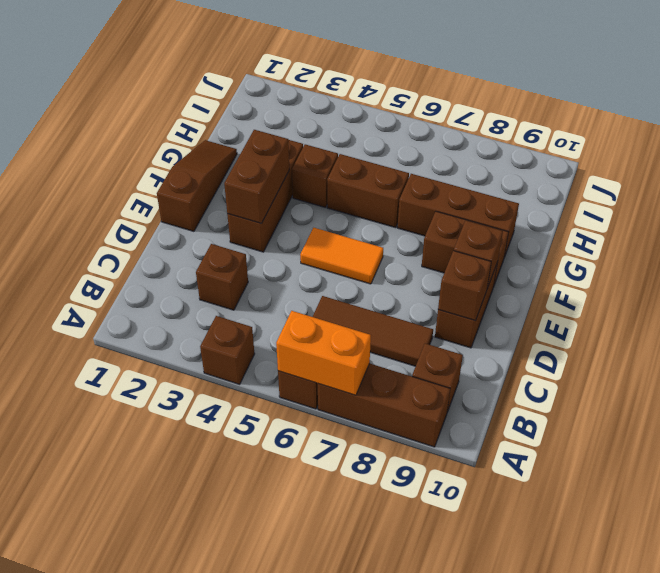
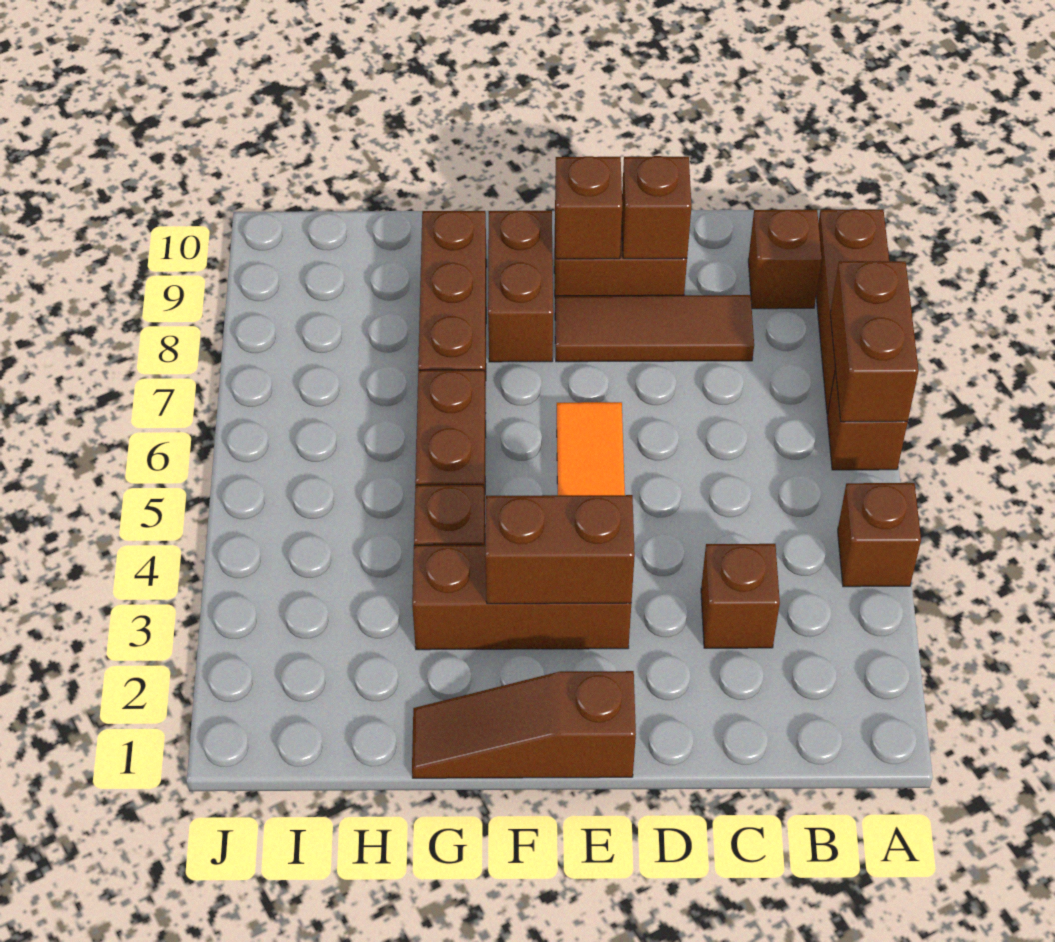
orange brick A6:A7 level 2 -> brown brick A6:A7 level 2
brown tile C6:C8 level 1 -> brown tile C8:E8 level 1

